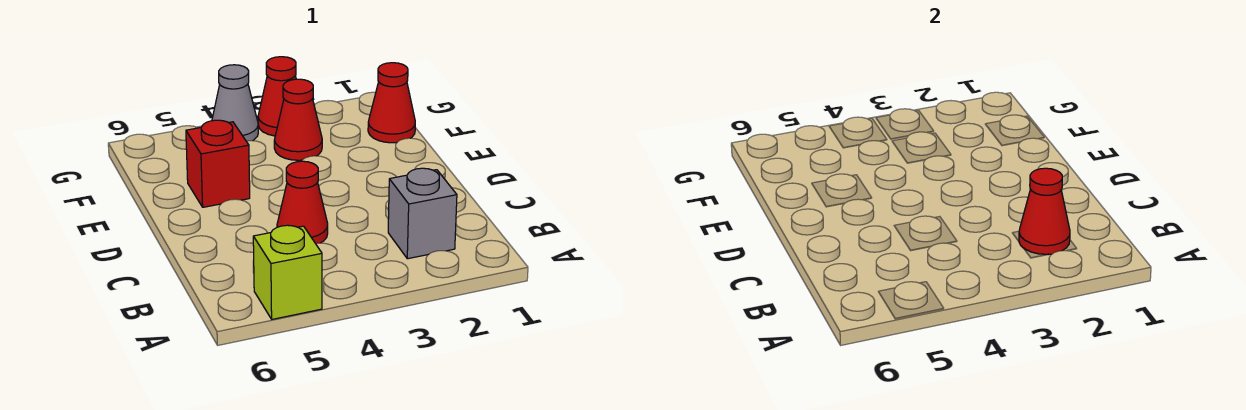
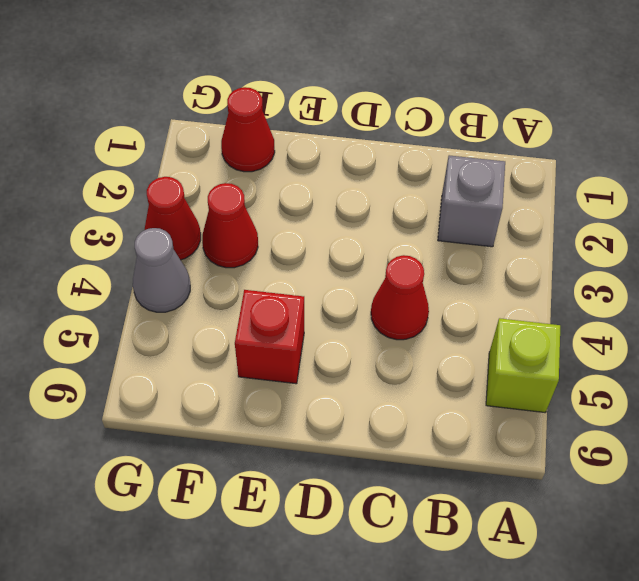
red cone B2 level 2 -> none

